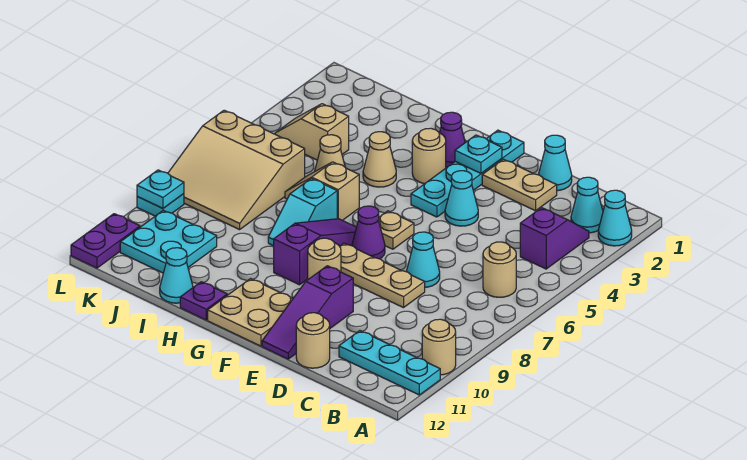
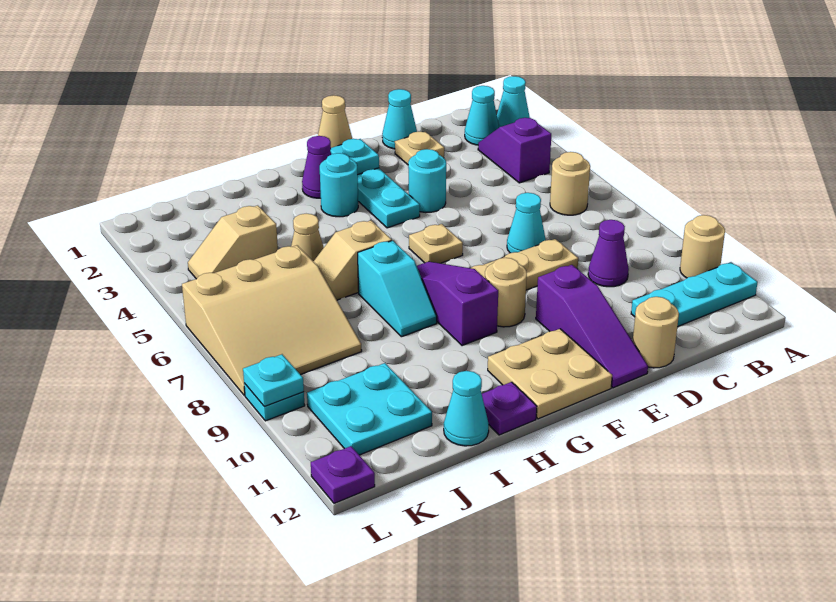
tan plate D2:E2 level 1 -> tan plate D2 level 1
cyan cone E4 level 1 -> cyan round brick E4 level 1
purple cone F7 level 1 -> purple cone C9 level 1
tan round brick G3 level 1 -> cyan round brick G3 level 1
tan cone H4 level 1 -> tan cone F1 level 2
purple plate L11:L12 level 1 -> purple plate L12 level 1

